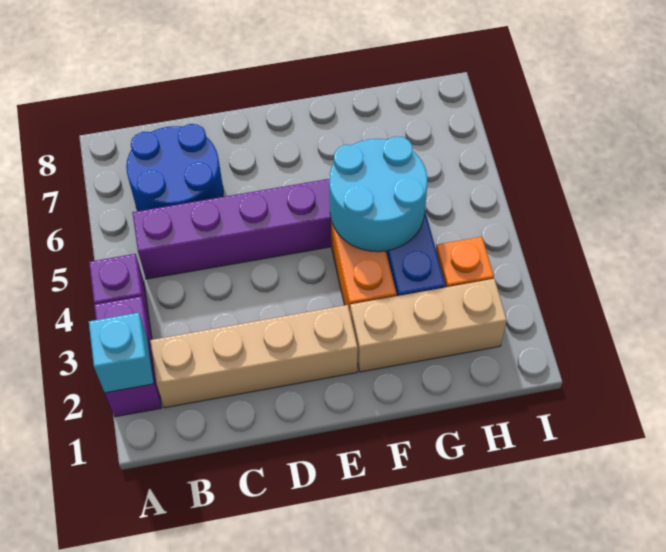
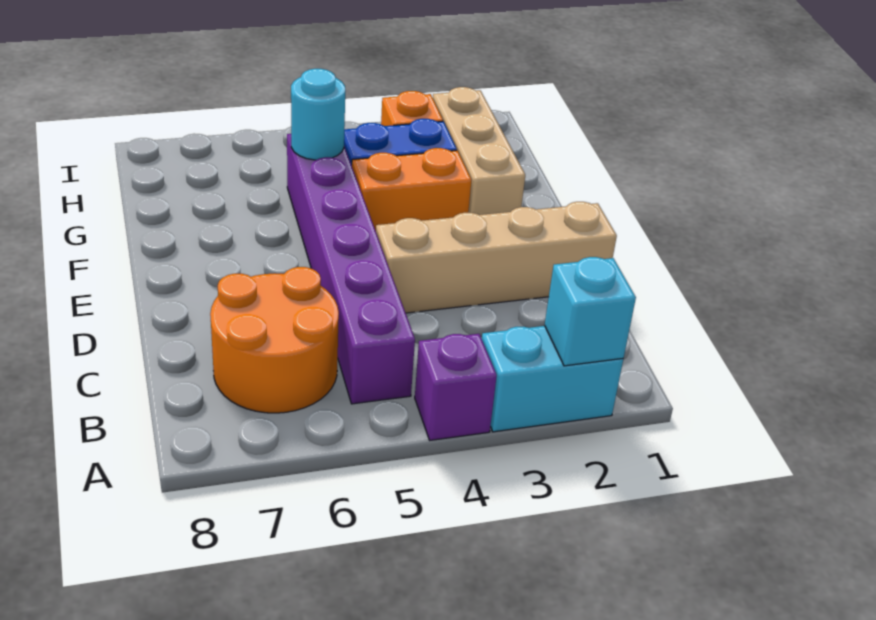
purple brick A2:A3 level 1 -> cyan brick A2:A3 level 1
tan brick B2:E2 level 1 -> tan brick D1:D4 level 1
blue round brick B6:C7 level 1 -> orange round brick B6:C7 level 1
cyan round brick F4:G5 level 2 -> cyan round brick G5 level 2

